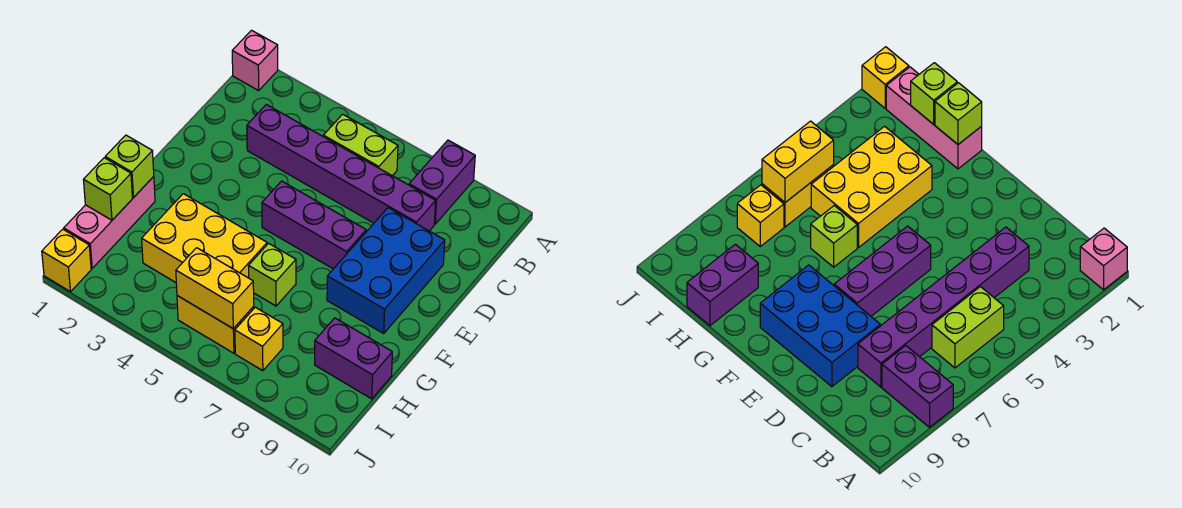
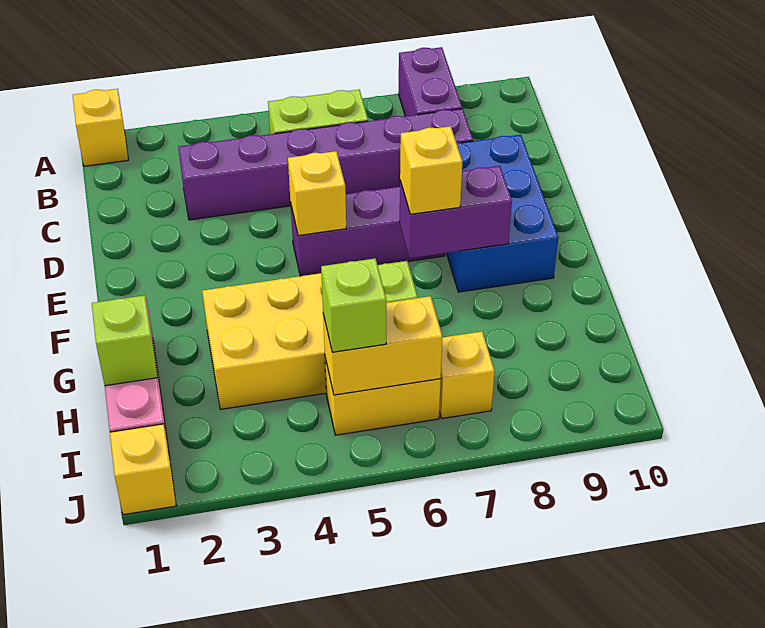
pink brick A1 level 1 -> yellow brick A1 level 1
none -> yellow brick E5 level 2
none -> yellow brick F7 level 3
lime brick G1 level 2 -> lime brick I5 level 3
purple brick H9:H10 level 1 -> purple brick F7:F8 level 2

